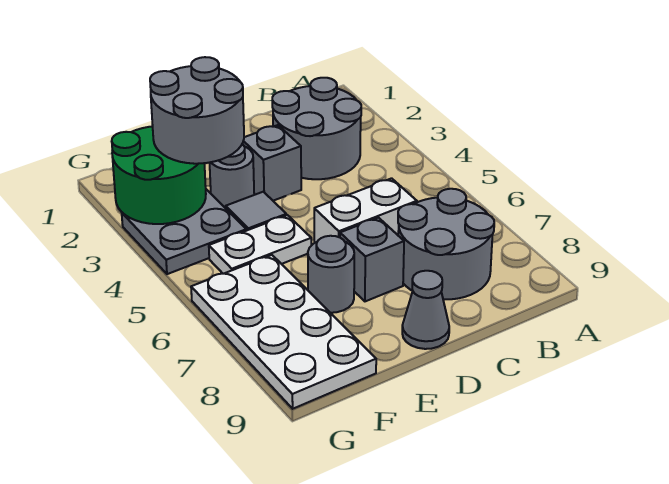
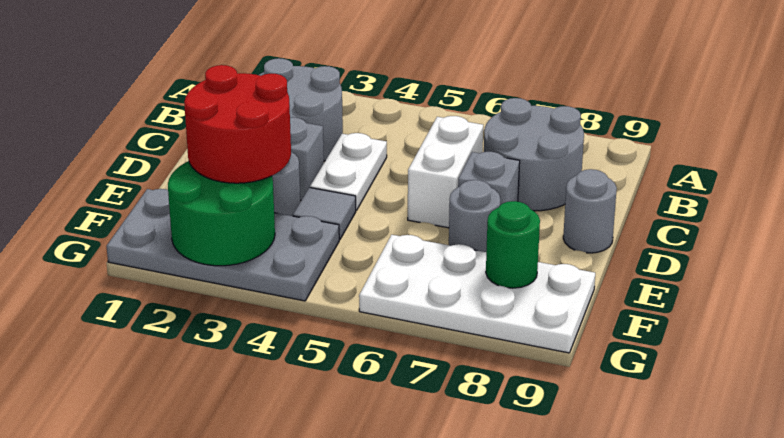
grey cone D9 level 1 -> grey round brick D9 level 1
grey round brick E2:F3 level 3 -> red round brick E2:F3 level 3
white plate E5:F5 level 1 -> white plate C4:D4 level 1
grey plate F3:G4 level 1 -> grey plate F1:G4 level 1
none -> green round brick F8 level 2

